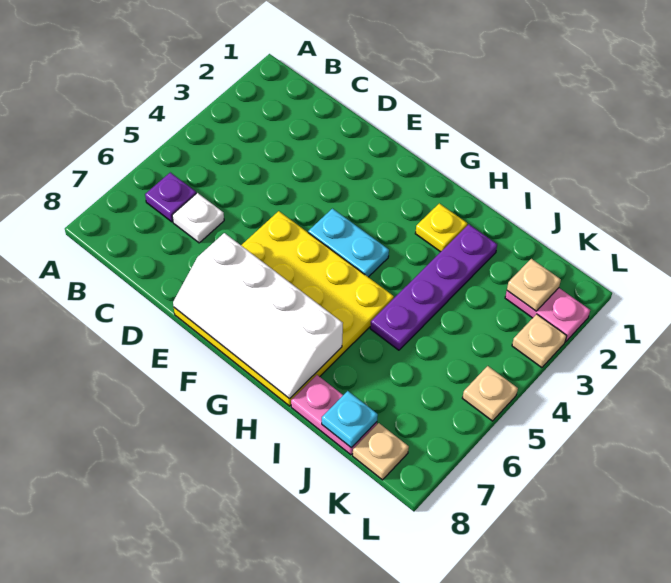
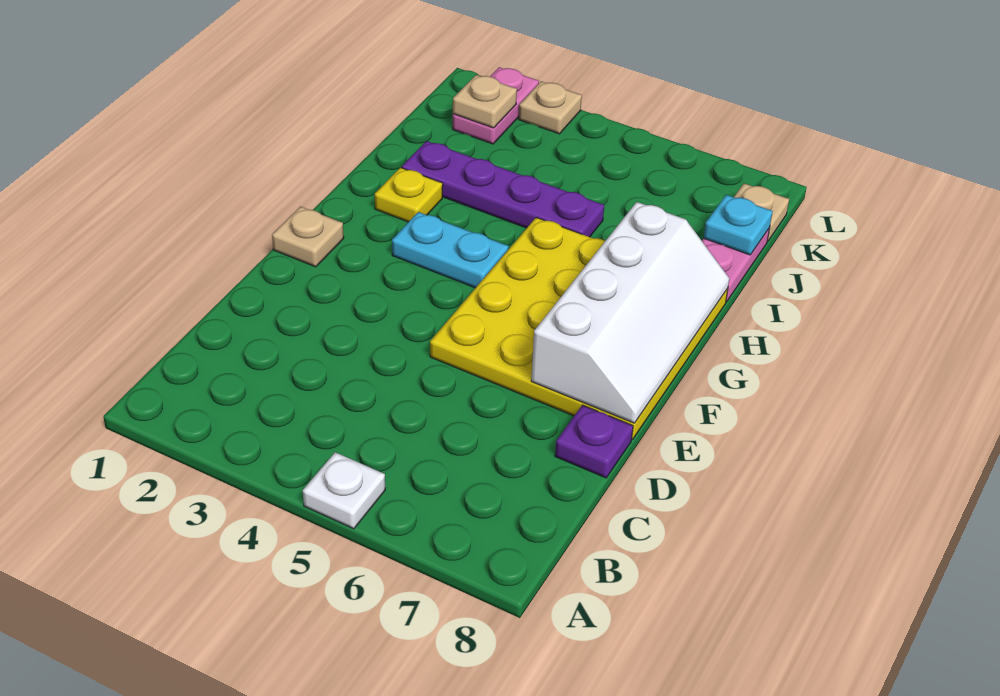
purple plate B6 level 1 -> purple plate D8 level 1
white plate C6 level 1 -> white plate A5 level 1
cyan plate F4:G4 level 1 -> cyan plate G3:G4 level 1
tan plate L5 level 1 -> tan plate F1 level 1

